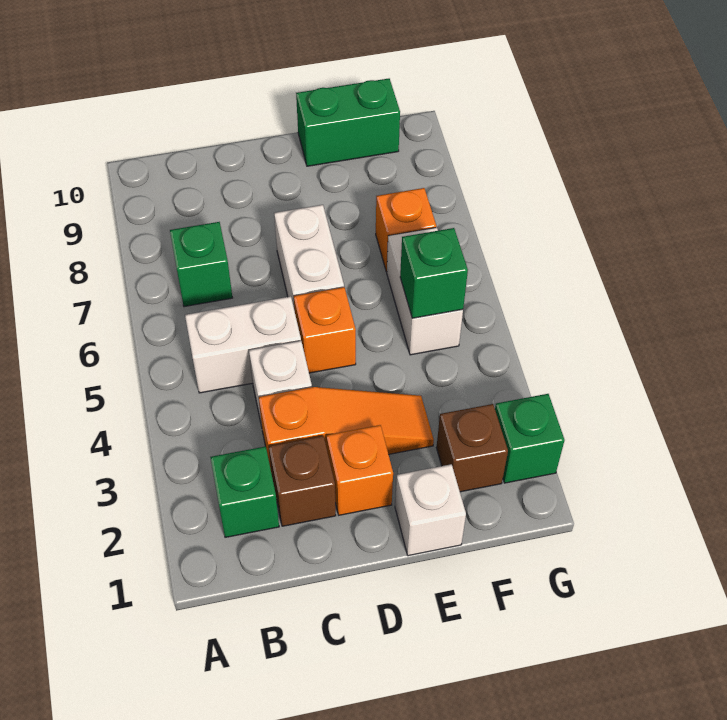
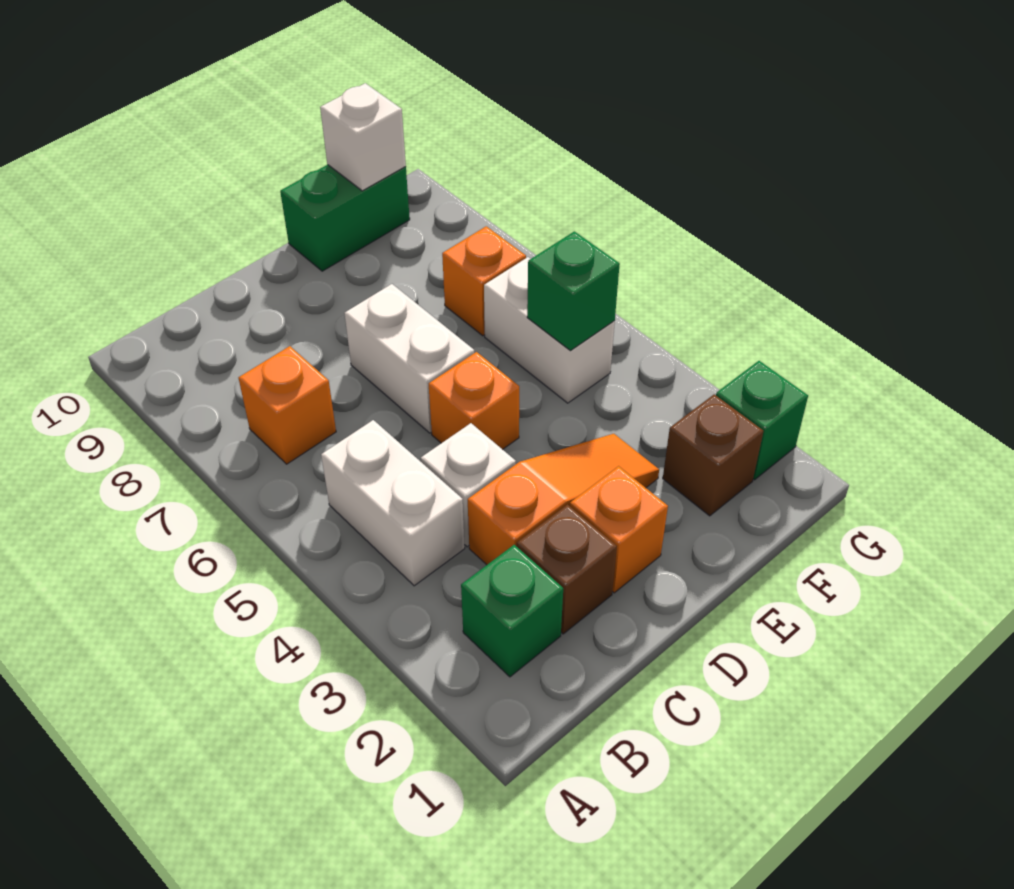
white brick B5:C5 level 1 -> white brick B4:B5 level 1
green brick B7 level 1 -> orange brick B7 level 1
white brick E1 level 1 -> white brick F10 level 2

